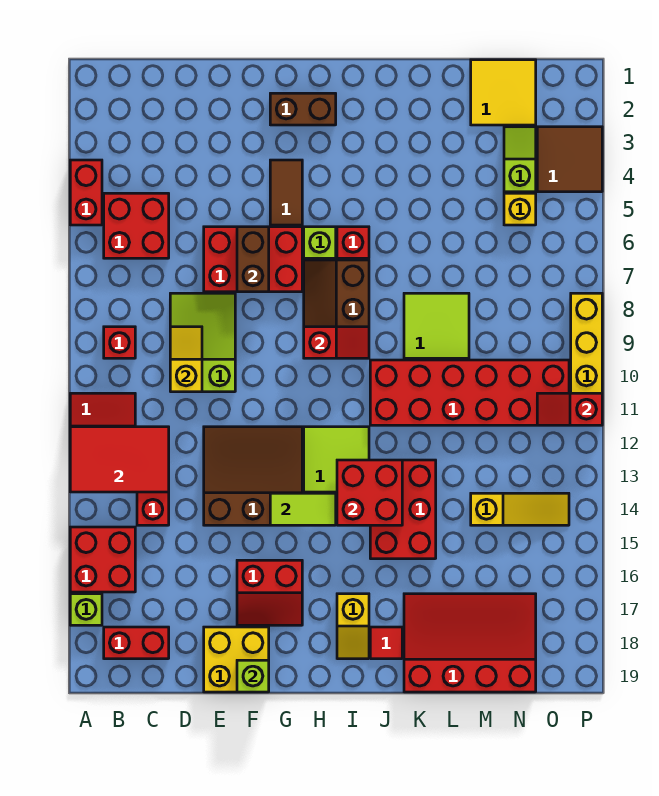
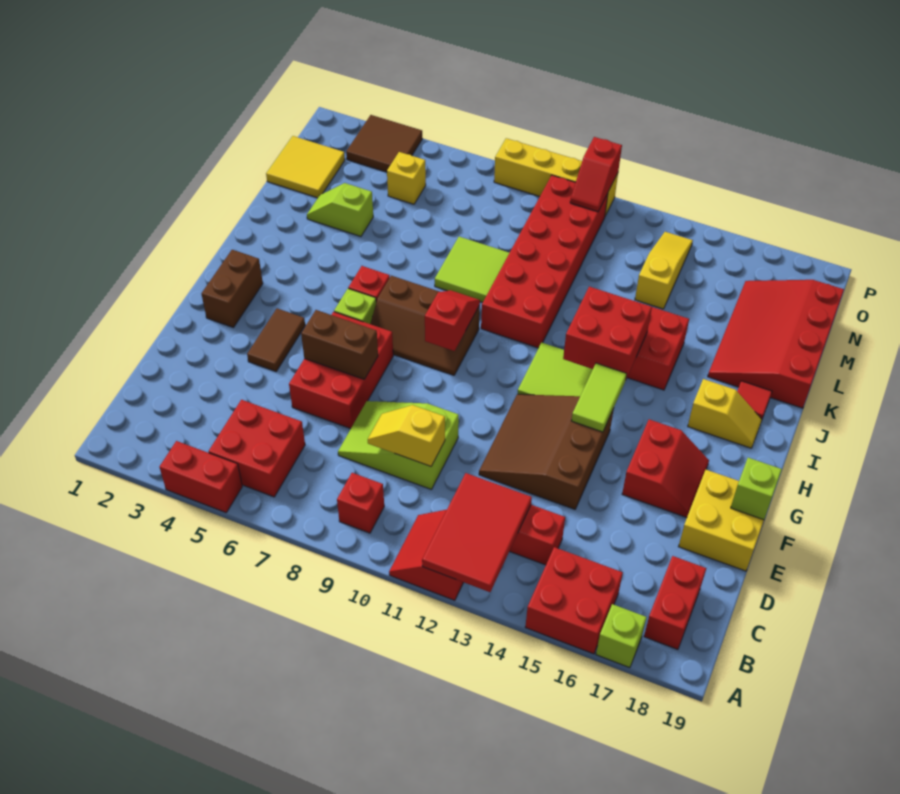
brown tile G4:G5 level 1 -> brown tile F4:G4 level 1
lime slope N3:N4 level 1 top 4 -> lime slope L3:L4 level 1 top 4

